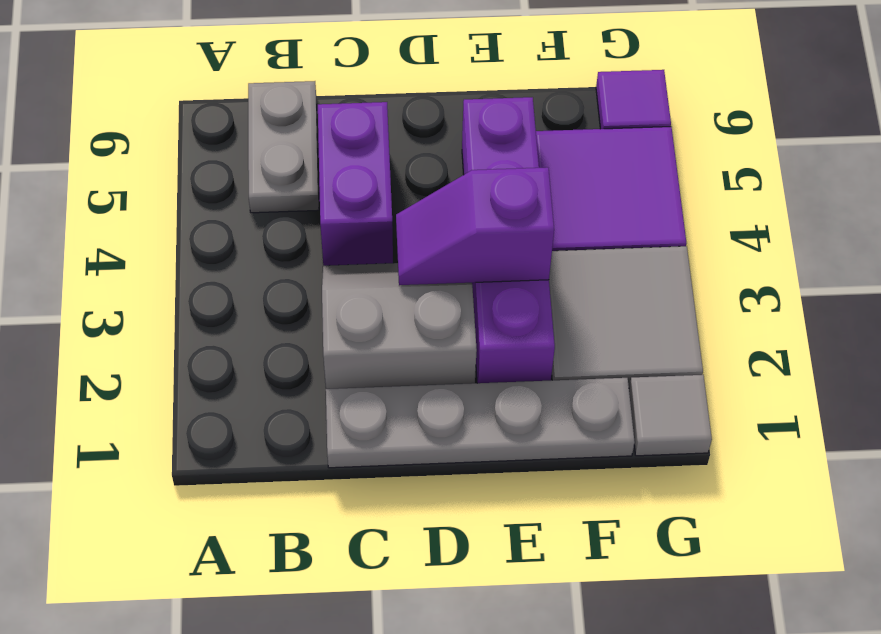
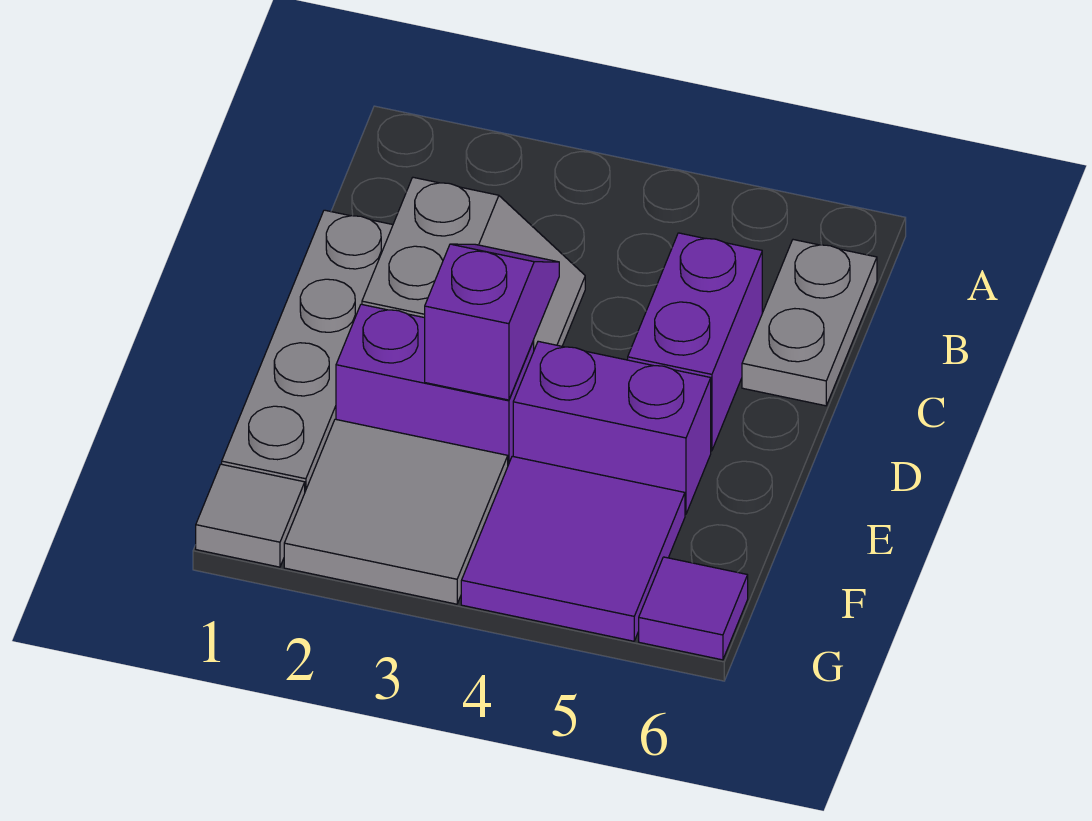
grey plate B5:B6 level 1 -> grey plate B6:C6 level 1
purple brick C4:C5 level 1 -> purple brick C5:D5 level 1

